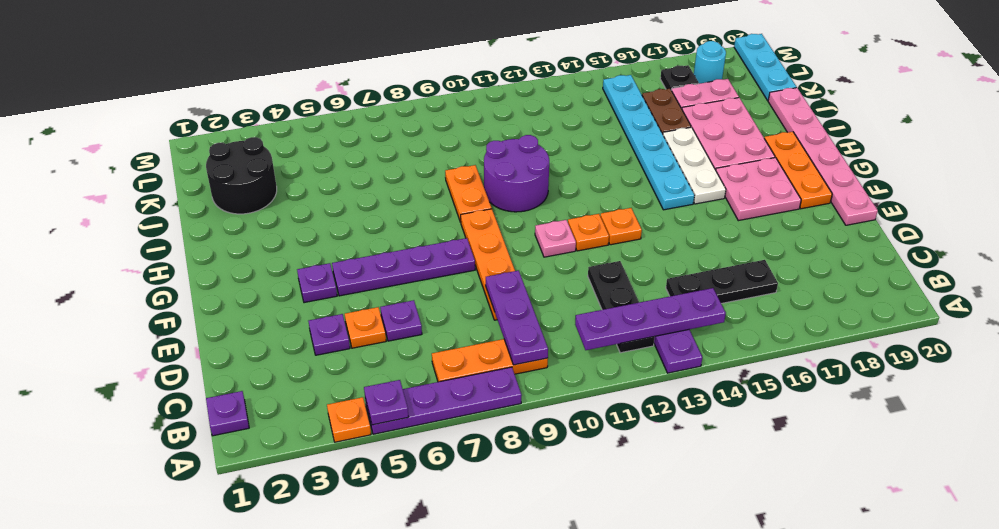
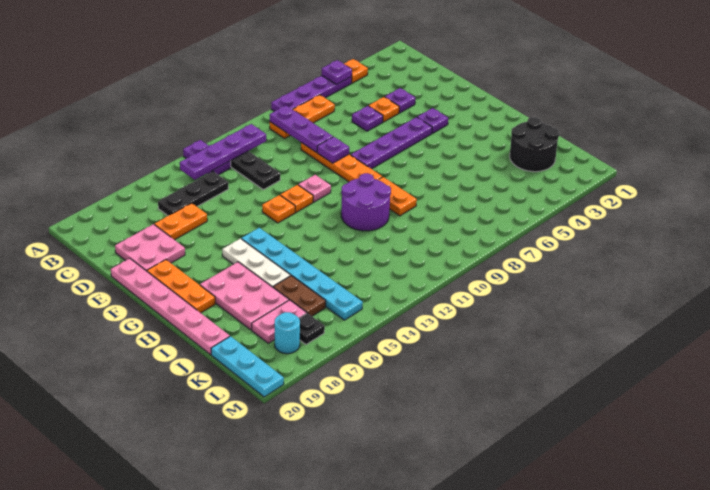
purple plate B1 level 1 -> purple plate E9 level 2
none -> orange plate D16:D17 level 1
pink plate F17:G18 level 1 -> pink plate D18:E19 level 1

